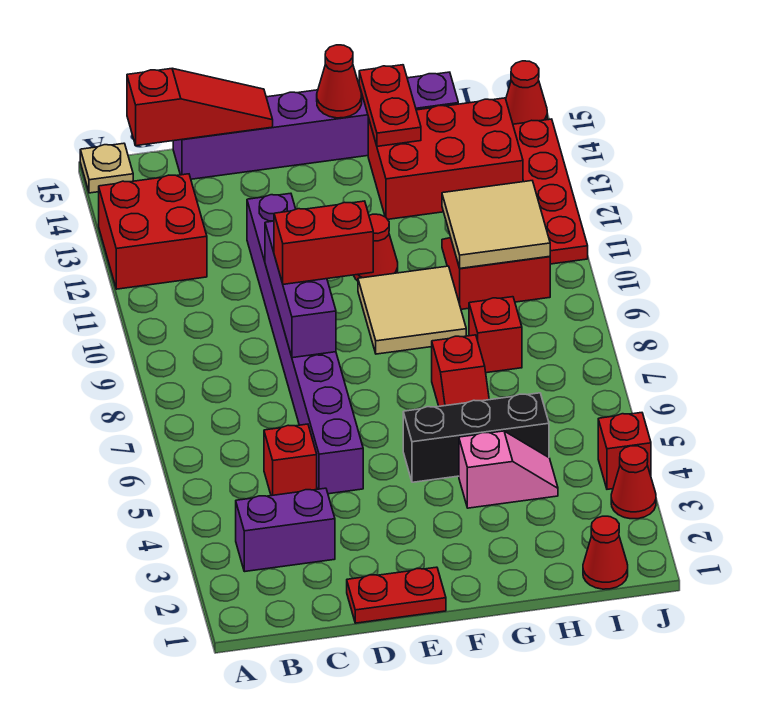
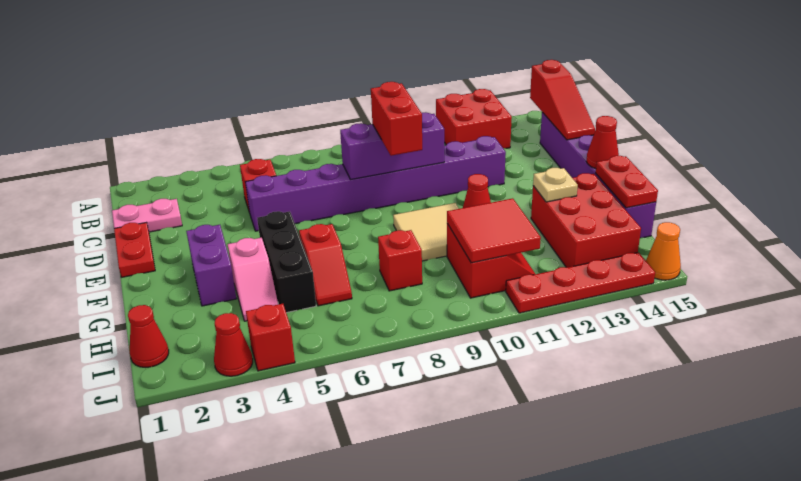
tan plate A15 level 1 -> tan plate G13 level 2
purple brick B3:C3 level 1 -> purple brick F3:G3 level 1
none -> pink plate C1:C2 level 1
red slope G6:G7 level 1 top 7 -> red slope G6:H6 level 1 top G
red plate G14:G15 level 2 -> red plate G15:H15 level 2
tan tile H10:I11 level 2 -> red tile H10:I11 level 2
red cone J15 level 1 -> orange cone J15 level 1

